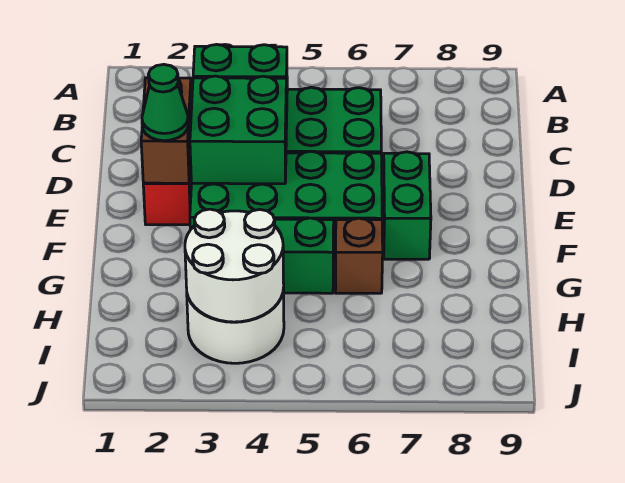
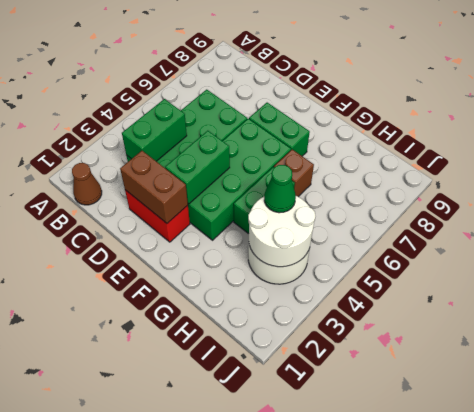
none -> brown cone B1 level 1
green brick D3:E4 level 2 -> green brick E3:E4 level 2
green cone E2 level 3 -> green cone H4 level 3

